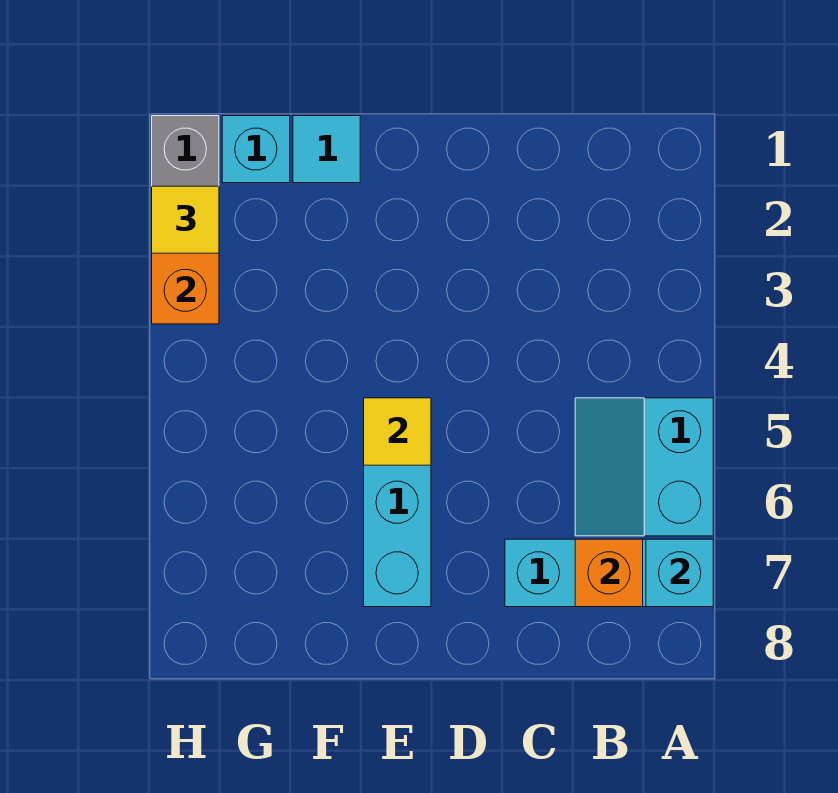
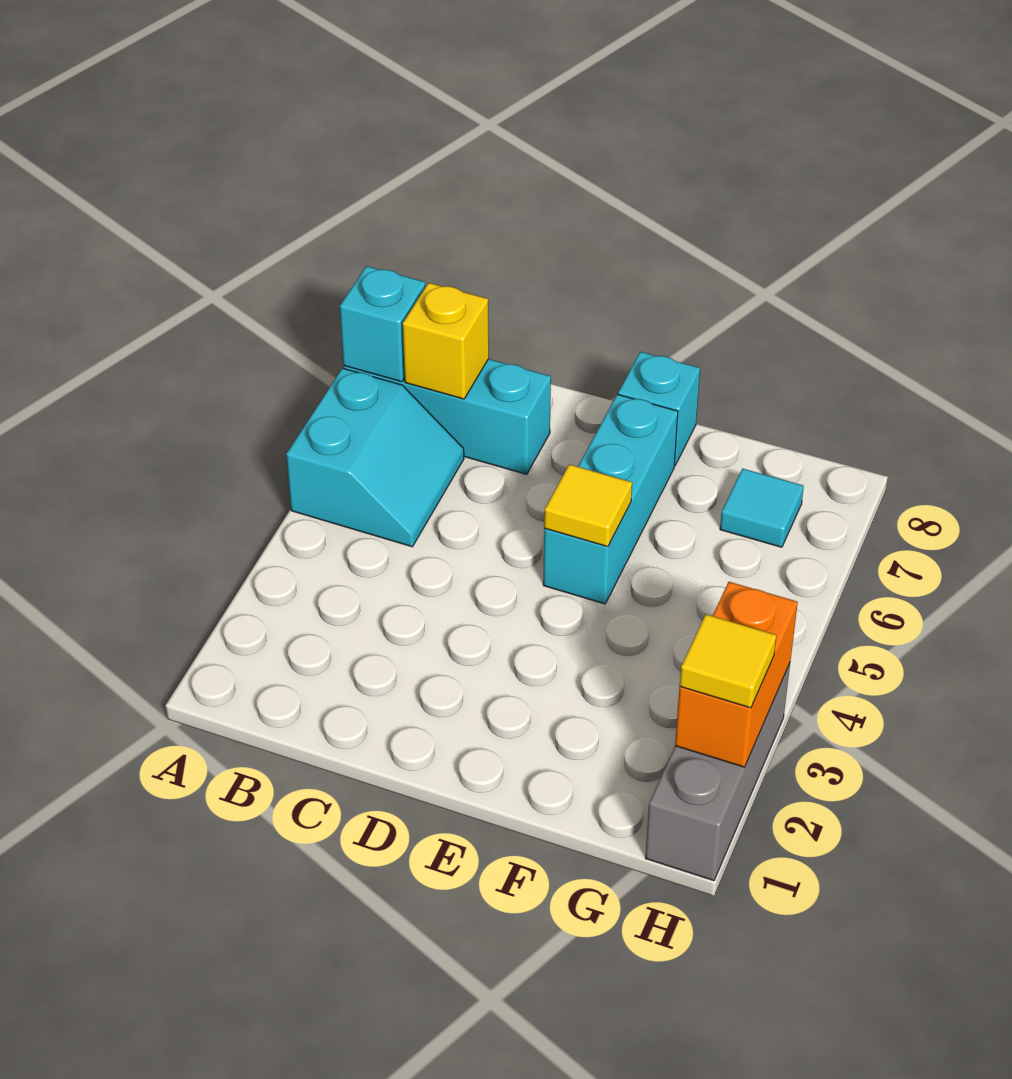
orange brick B7 level 2 -> yellow brick B7 level 2
cyan tile F1 level 1 -> cyan tile G7 level 1
cyan brick G1 level 1 -> cyan brick E8 level 1

